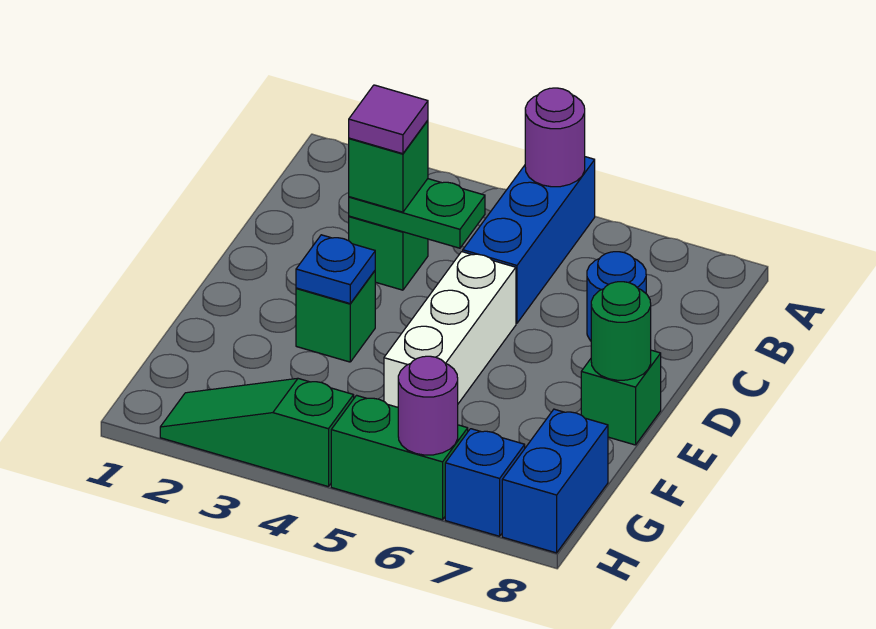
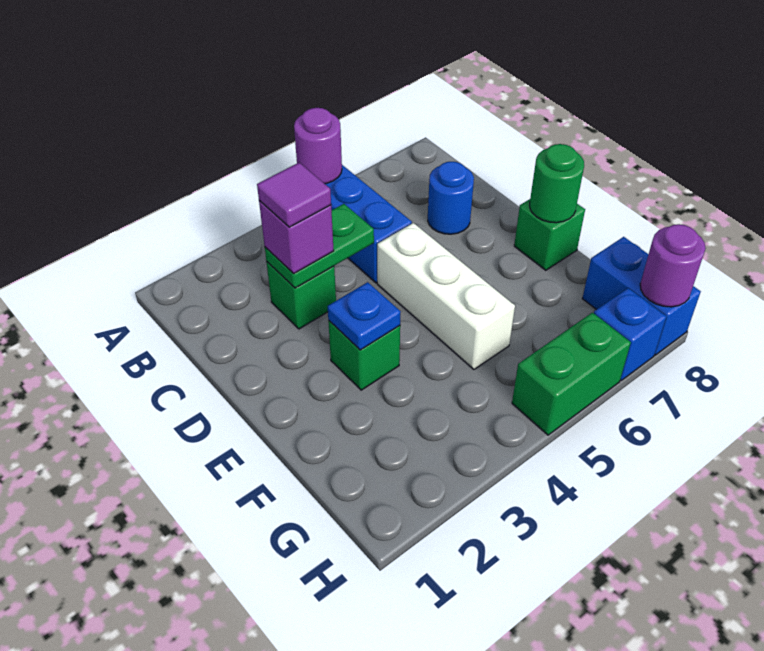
green brick C3 level 3 -> purple brick C3 level 3
green slope H2:H4 level 1 top 4 -> none
purple round brick H6 level 2 -> purple round brick H8 level 2

